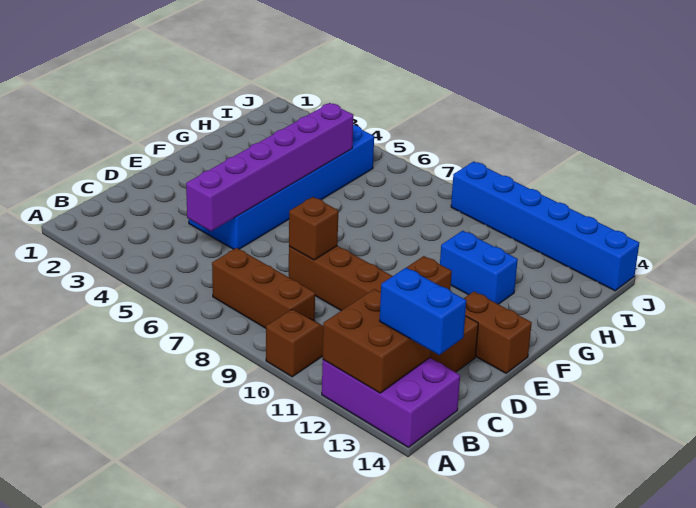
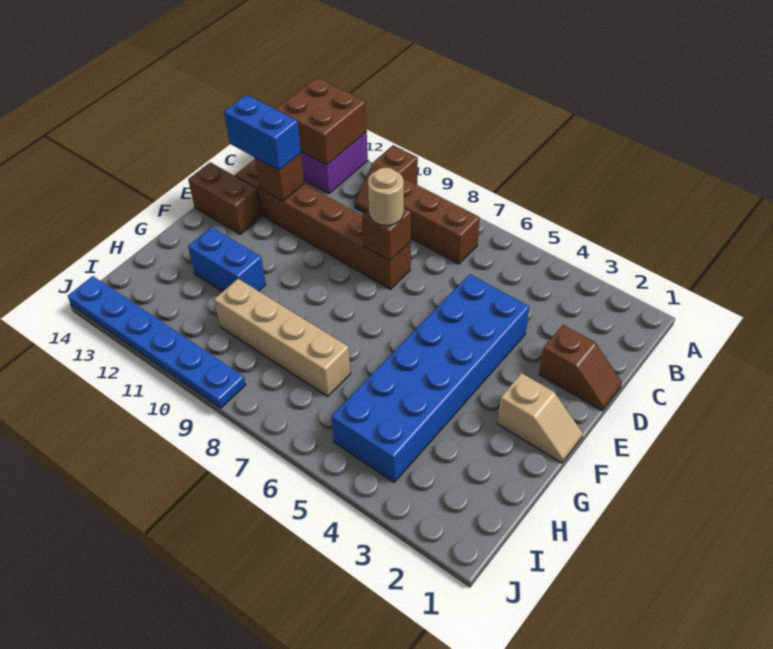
blue brick B13:B14 level 3 -> blue brick D12:D13 level 3
purple brick C5:H5 level 2 -> none
none -> brown slope D1:D2 level 1 top 2
none -> tan round brick D8 level 3
none -> tan slope F1:F2 level 1 top 2
none -> tan brick H7:H10 level 1
blue brick J9:J14 level 1 -> blue plate J9:J14 level 1

